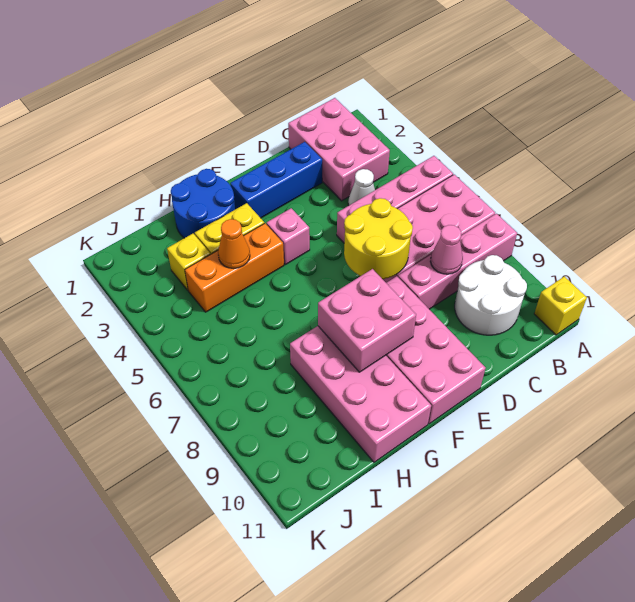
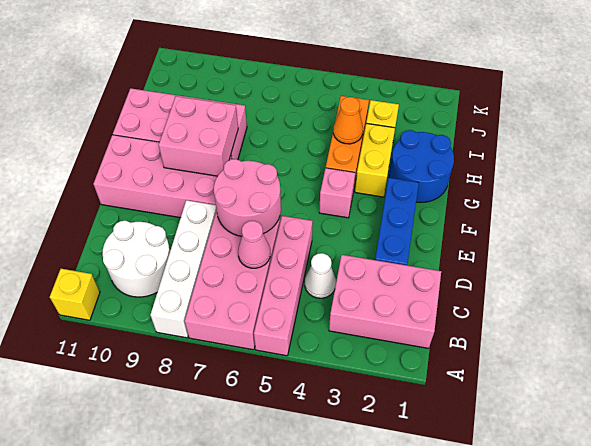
pink brick A8:D8 level 1 -> white brick A8:D8 level 1
pink cone C8 level 2 -> pink cone C6 level 2
yellow round brick D6:E7 level 2 -> pink round brick D6:E7 level 2

